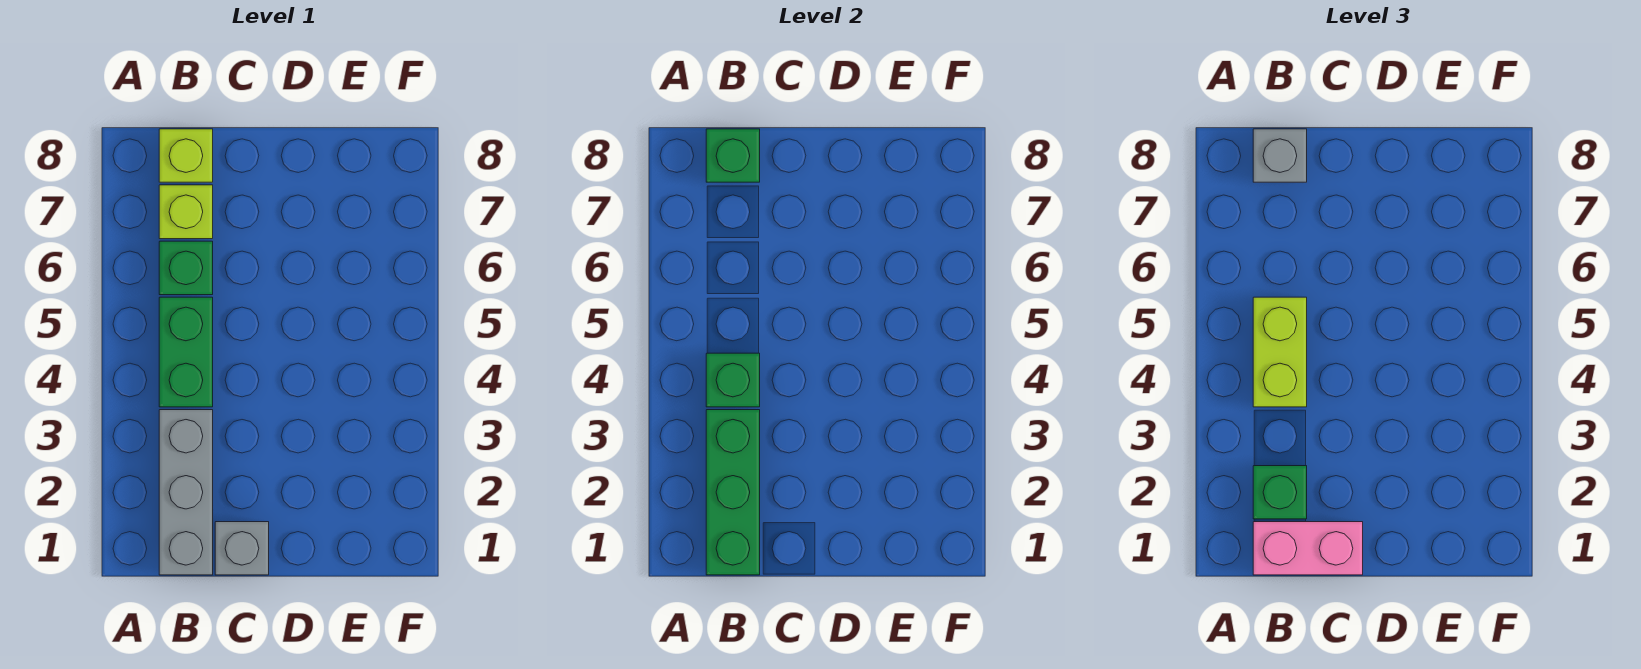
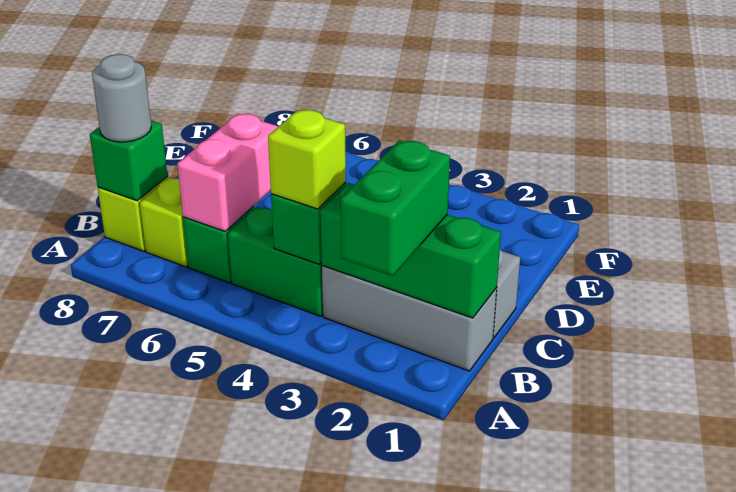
pink brick B1:C1 level 3 -> pink brick B6:C6 level 2
green brick B2 level 3 -> green brick A2:B2 level 3
lime brick B4:B5 level 3 -> lime brick B4 level 3
grey brick B8 level 3 -> grey round brick B8 level 3

